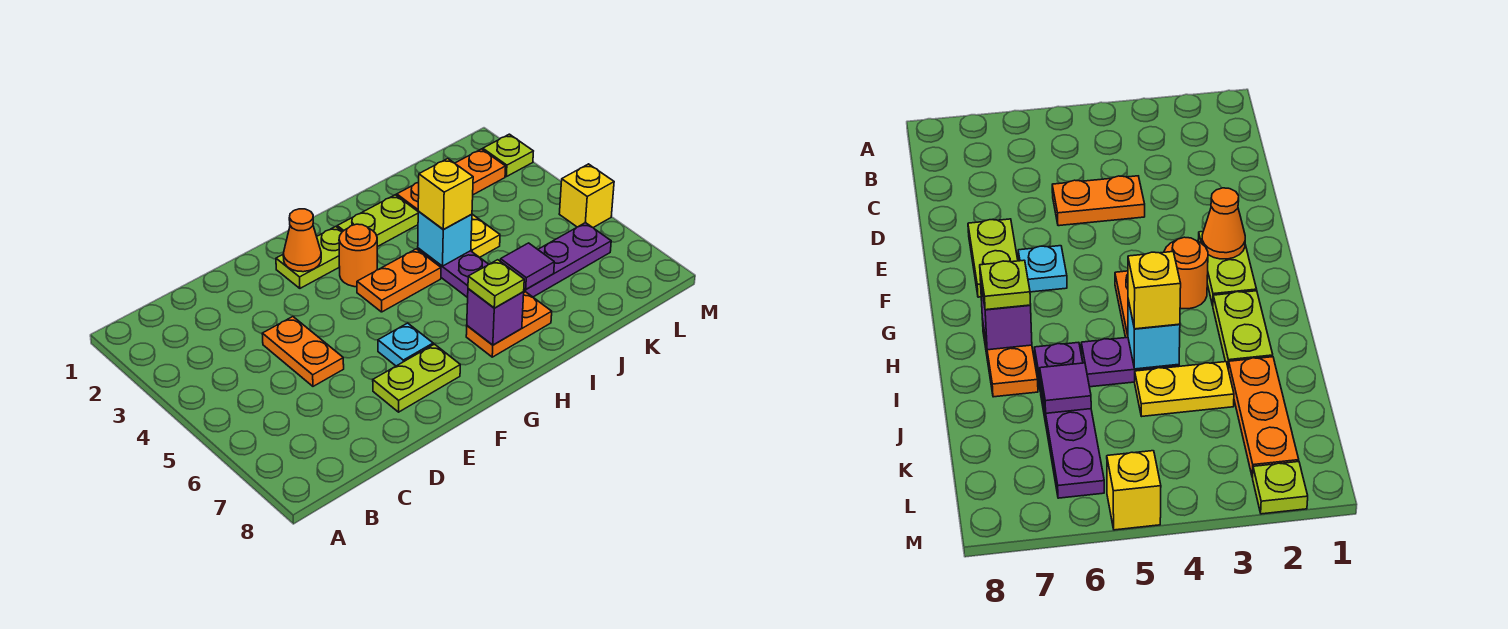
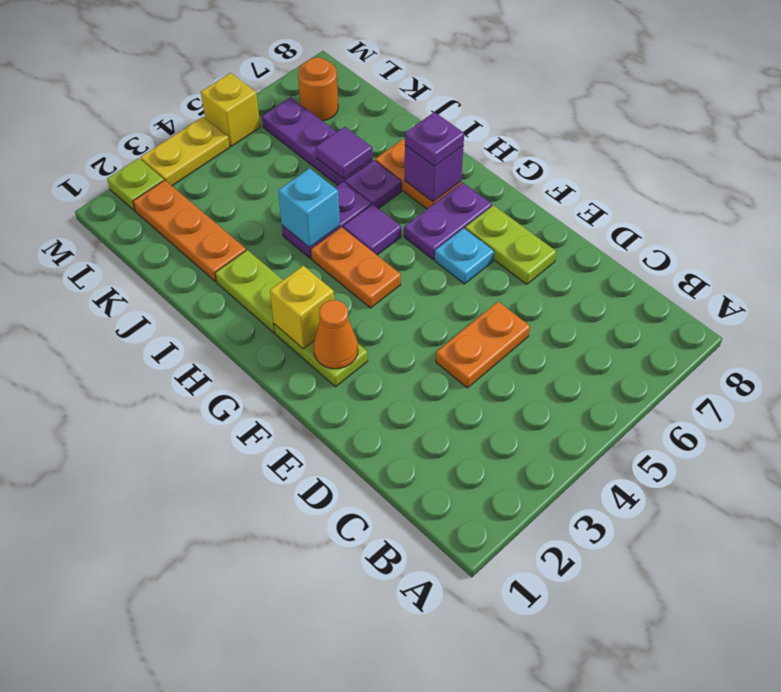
orange round brick G3 level 1 -> orange round brick L7 level 1
none -> purple plate G6:G7 level 1
none -> purple tile H5 level 1
lime plate H7 level 3 -> purple plate H7 level 3
yellow brick I4 level 3 -> yellow brick G2 level 2
yellow plate J3:J4 level 1 -> yellow plate M3:M4 level 1

